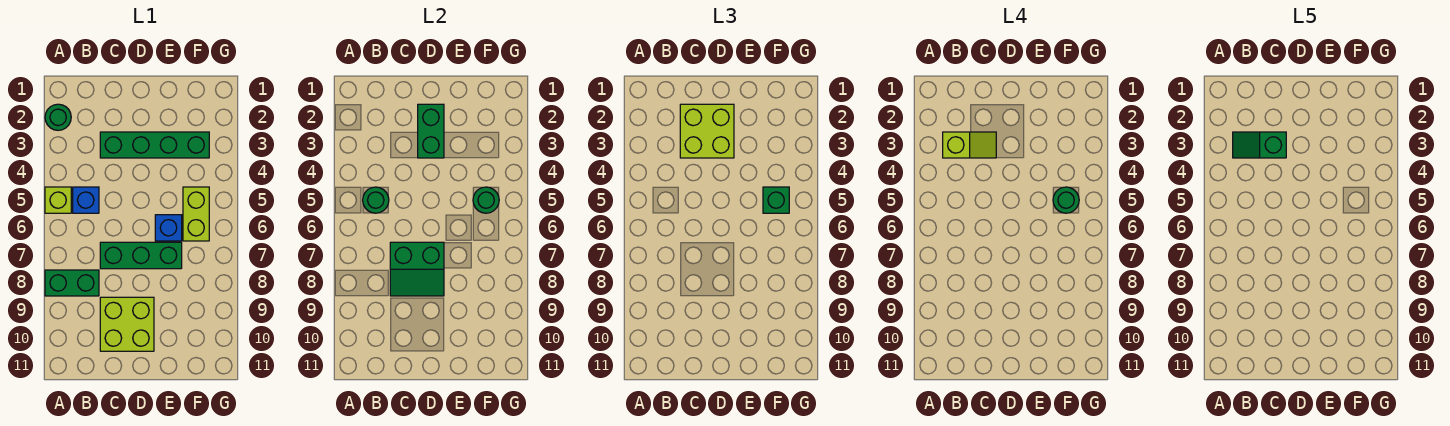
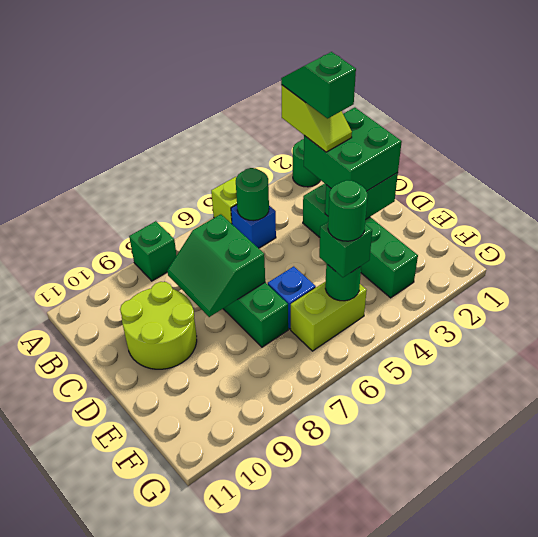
green brick A8:B8 level 1 -> green brick A8 level 1
lime brick C2:D3 level 3 -> green brick C2:D3 level 3
lime brick C9:D10 level 1 -> lime round brick C9:D10 level 1

